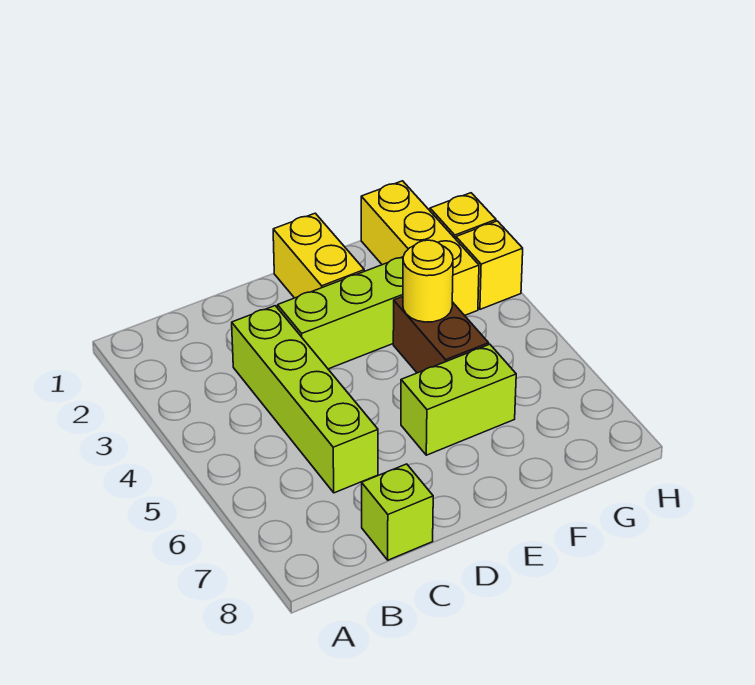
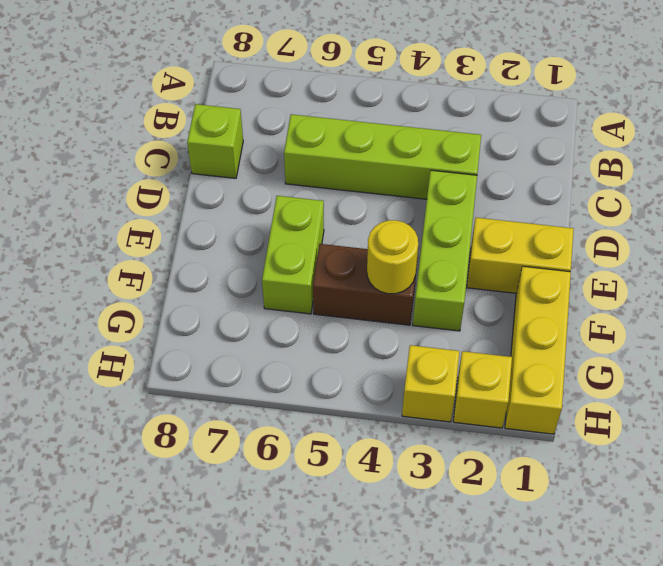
yellow brick G1:G3 level 1 -> yellow brick F1:H1 level 1

